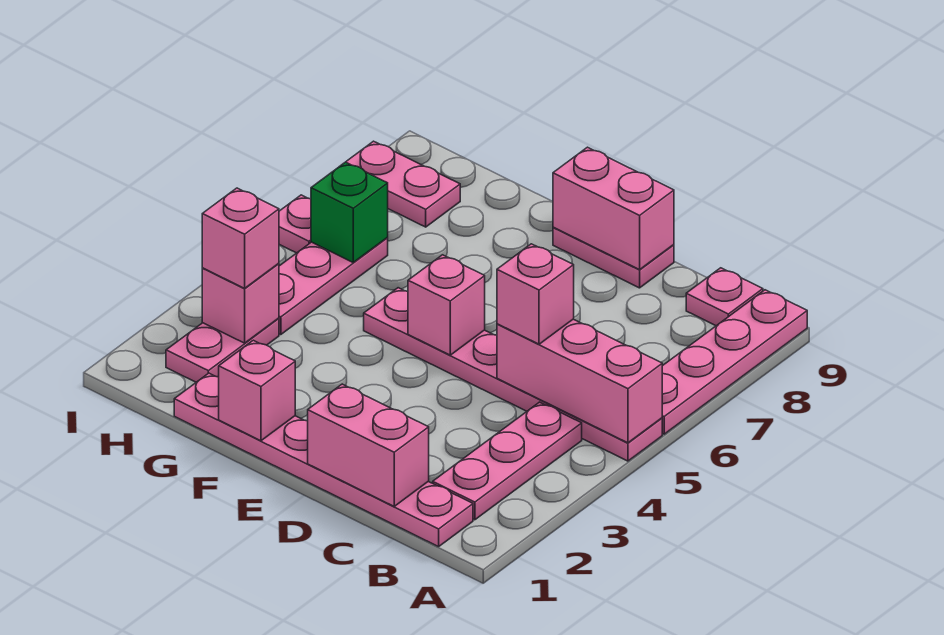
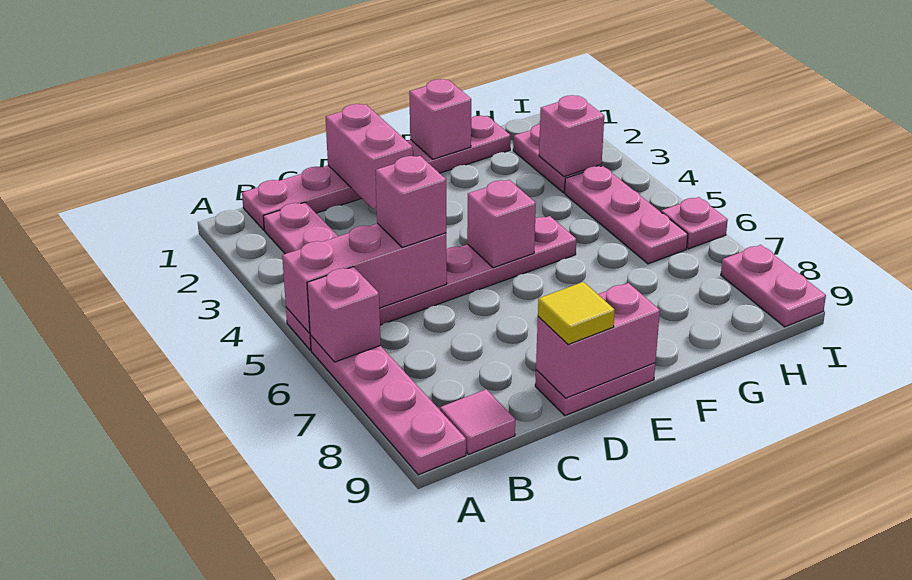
pink plate B9 level 1 -> pink tile B9 level 1
pink brick C1:D1 level 2 -> pink brick D1:D2 level 2
none -> yellow tile D9 level 3
pink brick H3 level 3 -> pink brick A6 level 2
green brick H6 level 2 -> none
pink plate H8:I8 level 1 -> pink plate I8:I9 level 1

